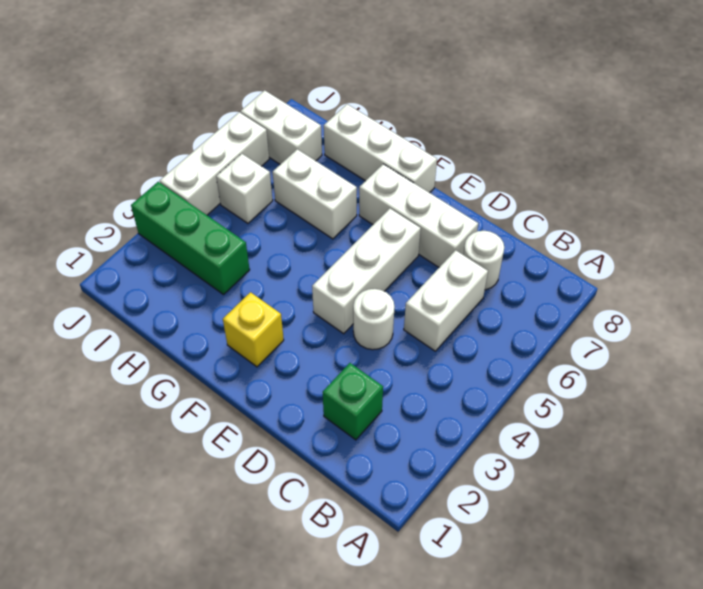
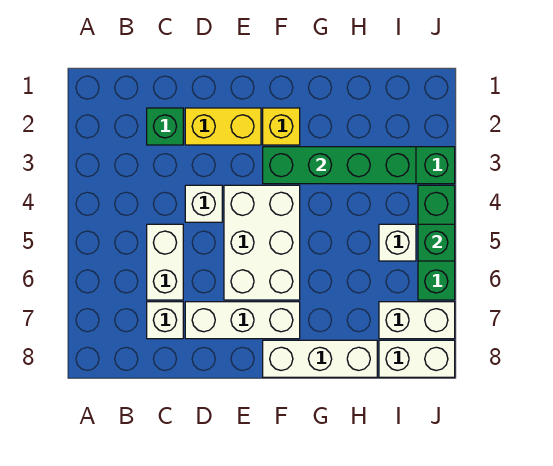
white round brick C7 level 1 -> white brick C7 level 1
none -> yellow brick D2:E2 level 1
white round brick D4 level 1 -> white brick D4 level 1
white brick E4:E6 level 1 -> white brick E4:F6 level 1
none -> green brick F3:I3 level 2
white brick G6:H6 level 1 -> white brick I8:J8 level 1
white brick J4:J6 level 1 -> green brick J4:J6 level 1
none -> green brick J5 level 2

